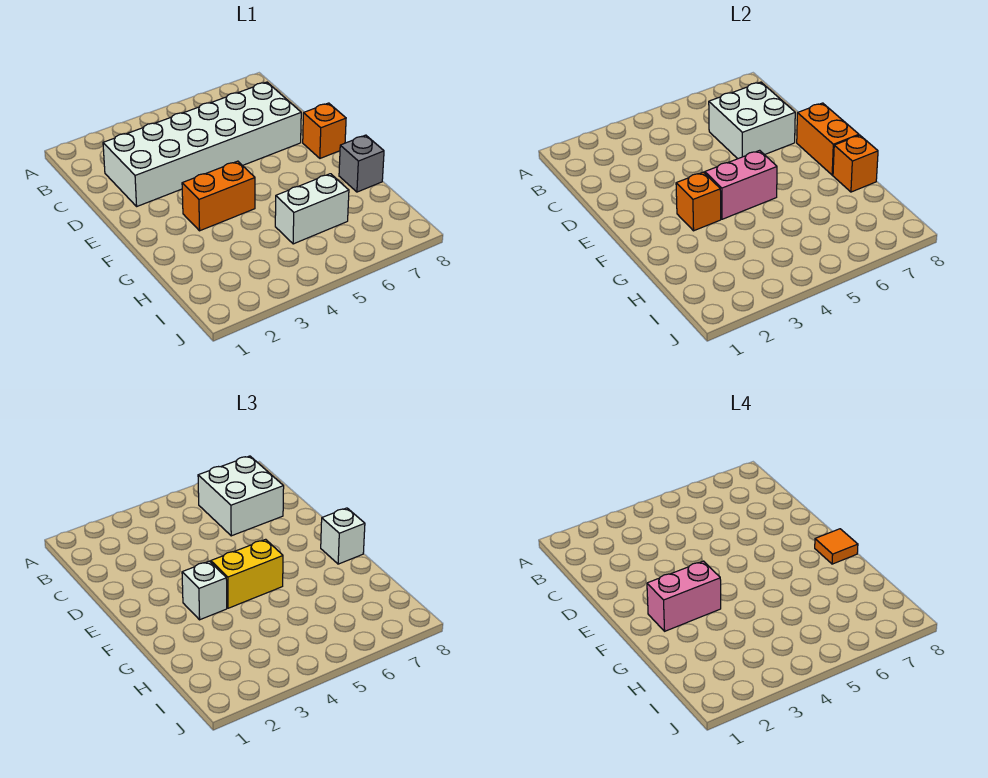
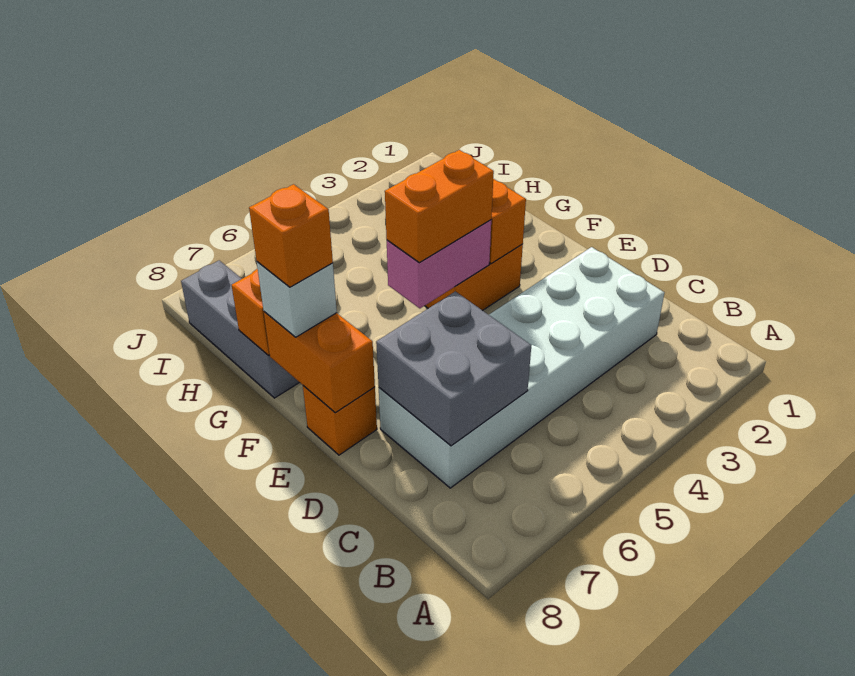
white brick B6:C7 level 3 -> none
white brick C6:D7 level 2 -> grey brick C6:D7 level 2
pink brick F2:F3 level 4 -> none
white brick F3 level 3 -> none
yellow brick F4:F5 level 3 -> orange brick F4:F5 level 3
orange tile F8 level 4 -> orange brick F8 level 4
grey brick G8 level 1 -> grey brick G8:I8 level 1
white brick H5:H6 level 1 -> none

